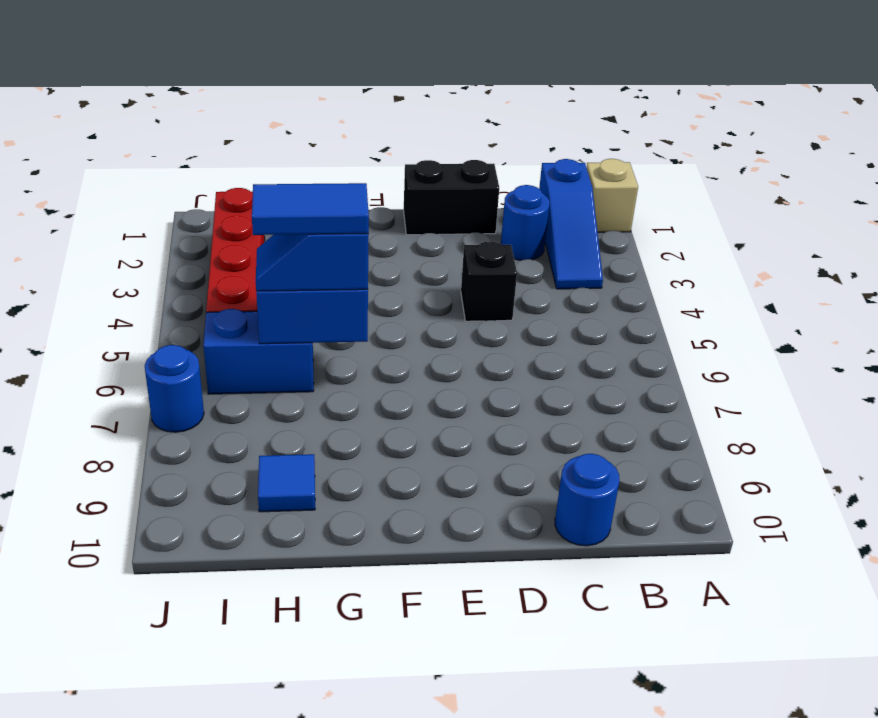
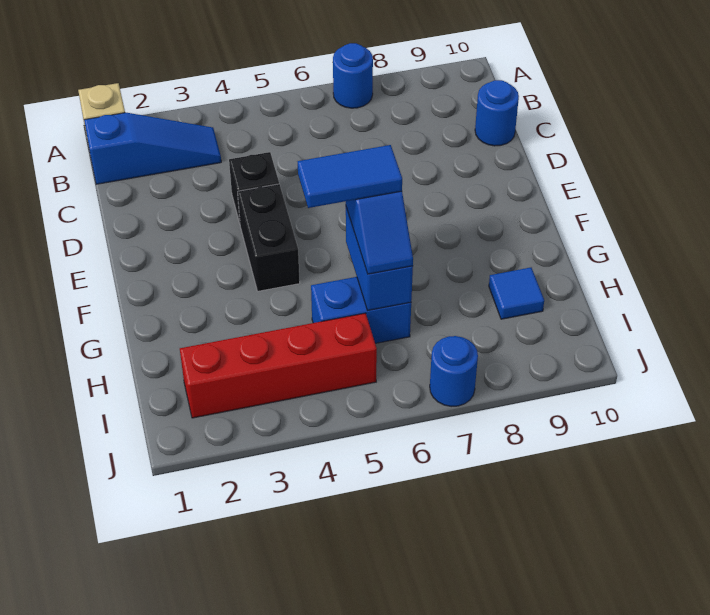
blue round brick C2 level 1 -> blue round brick A7 level 1
black brick D1:E1 level 1 -> black brick E4:F4 level 1
blue tile G6:H6 level 4 -> blue tile G5:G6 level 4
blue brick H6:I6 level 1 -> blue brick H5:H6 level 1

